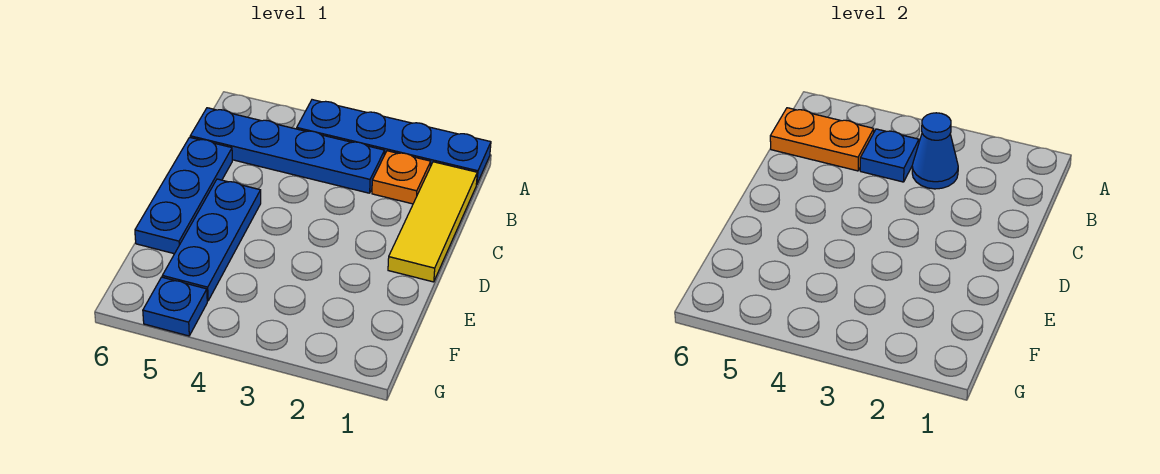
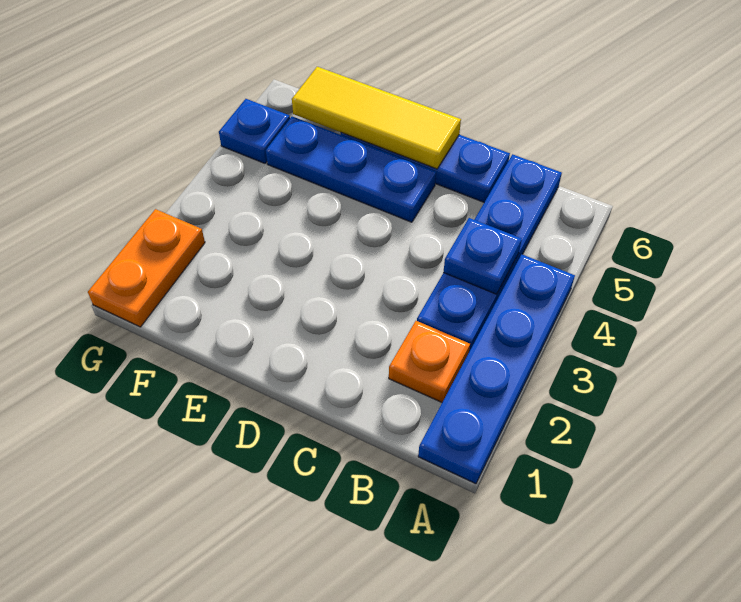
yellow tile B1:D1 level 1 -> yellow tile D6:F6 level 2
blue cone B3 level 2 -> none
orange plate B5:B6 level 2 -> orange plate G1:G2 level 1

